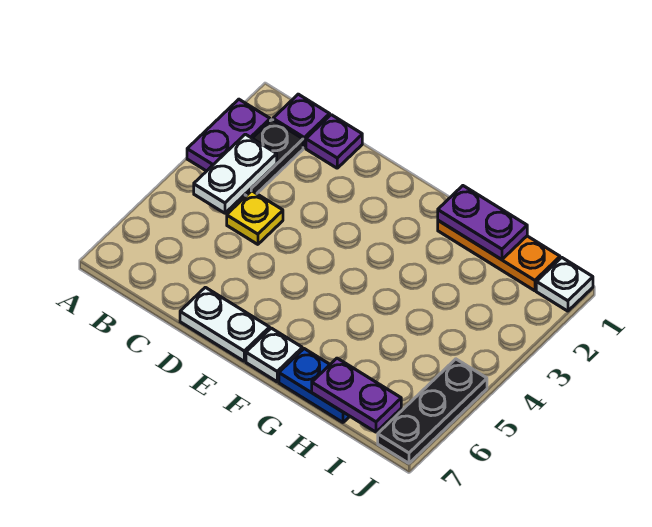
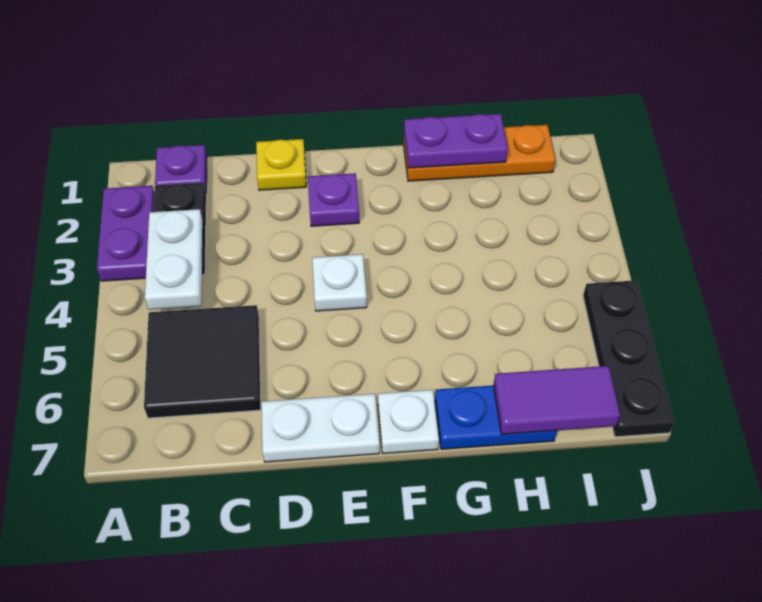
none -> black tile B5:C6 level 1
purple plate C1 level 1 -> purple plate E2 level 1
yellow plate C4 level 1 -> yellow plate D1 level 1
purple plate H7:I7 level 2 -> purple tile H7:I7 level 2
white plate J1 level 1 -> white plate E4 level 1

